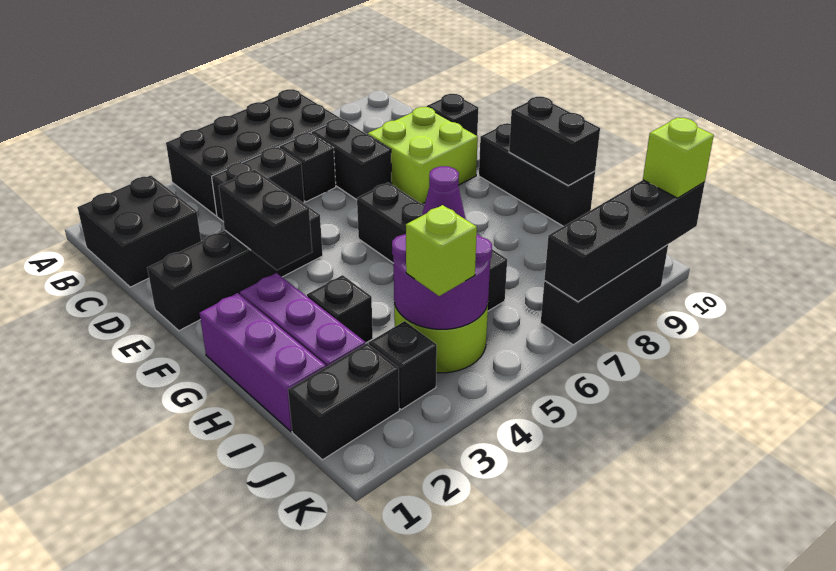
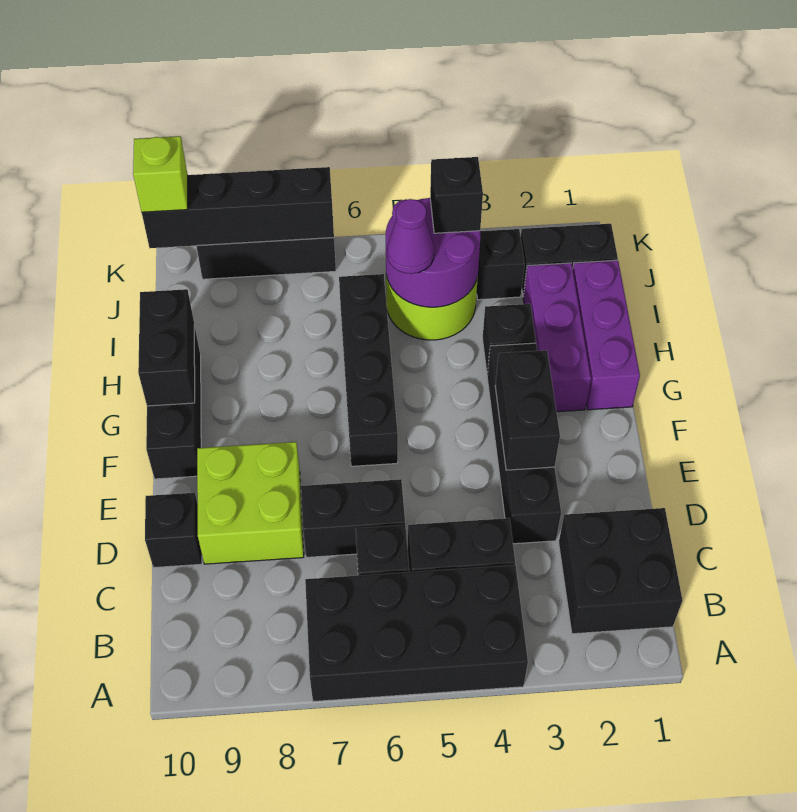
black brick C7:D7 level 1 -> black brick D6:D7 level 1
black brick E1:E4 level 1 -> black brick D3:G3 level 1
lime brick J4 level 3 -> black brick J4 level 3

